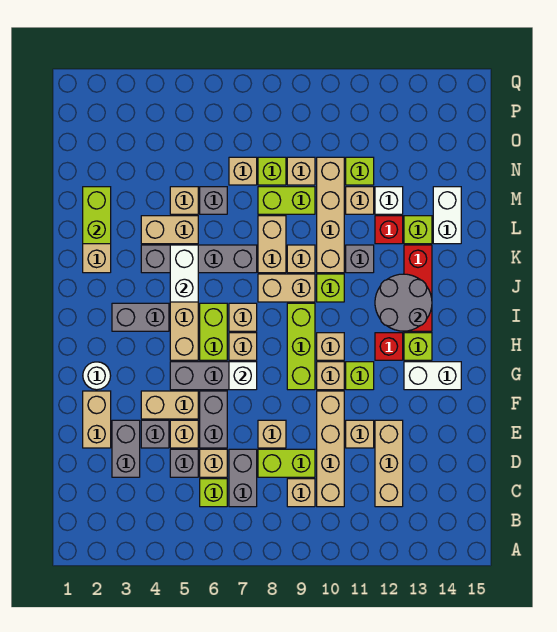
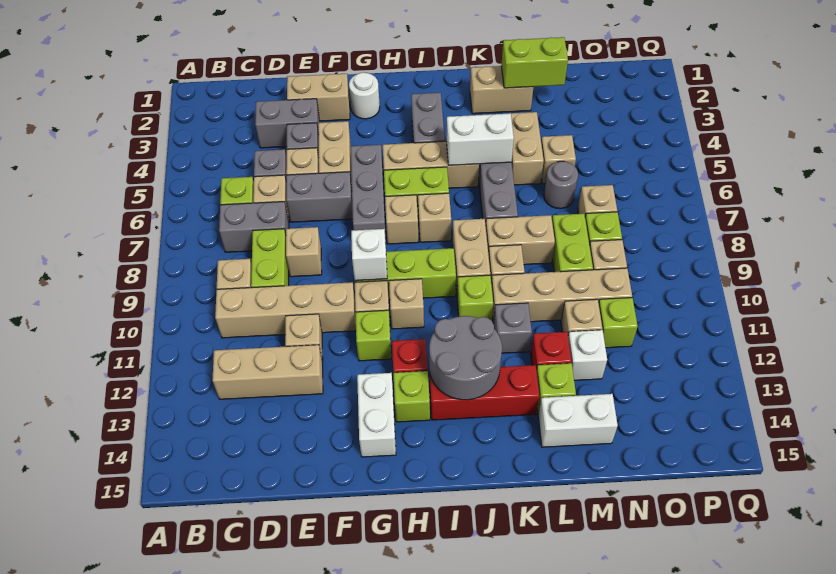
white brick G7 level 2 -> white brick G9 level 2
grey brick M6 level 1 -> grey round brick M6 level 1

